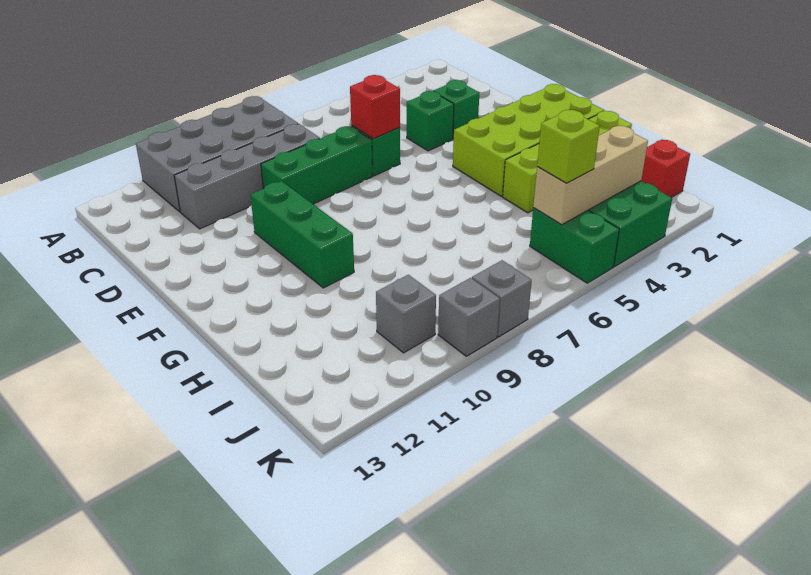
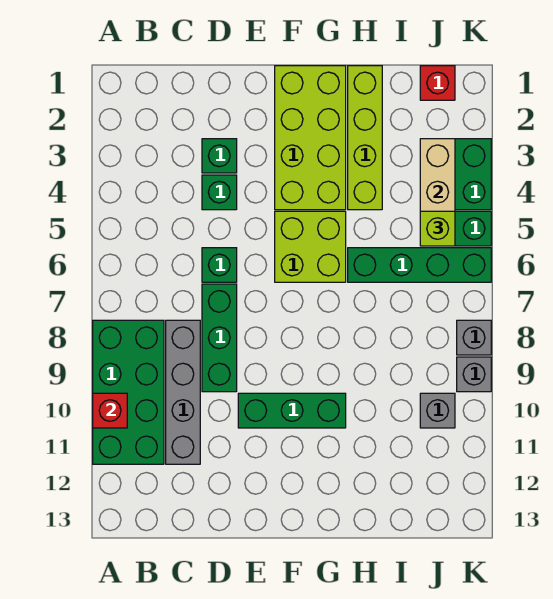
grey brick A8:B11 level 1 -> green brick A8:B11 level 1
red brick D6 level 2 -> red brick A10 level 2
none -> lime brick F5:G6 level 1
none -> green brick H6:K6 level 1

